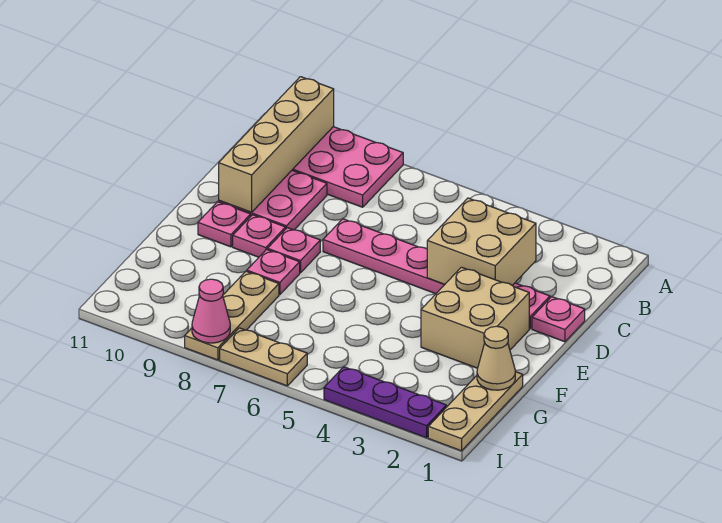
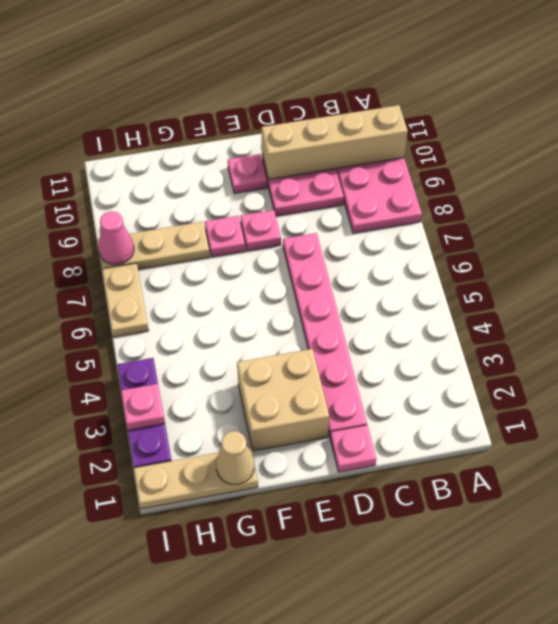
tan brick C3:D4 level 2 -> none
pink plate E9 level 1 -> pink plate I3 level 2

